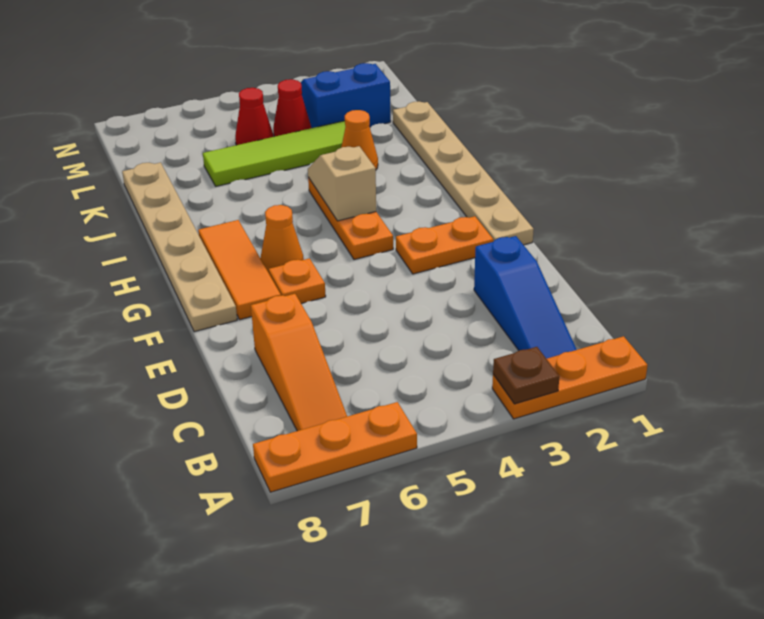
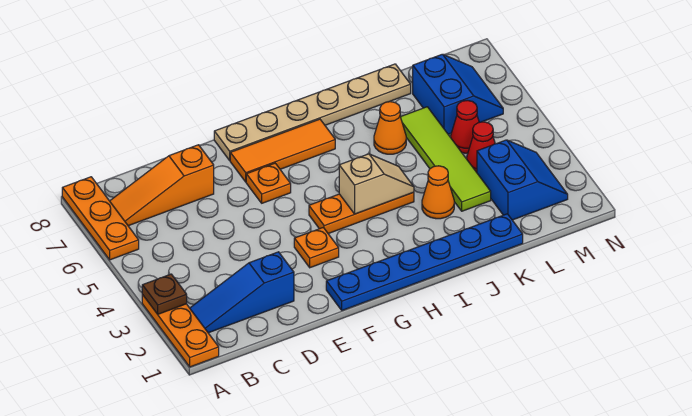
tan plate F1:K1 level 1 -> blue plate F1:K1 level 1
orange plate F2:F3 level 1 -> orange plate F3 level 1
orange cone G6 level 1 -> orange cone J6 level 1
none -> blue slope L6:M7 level 1 top L

